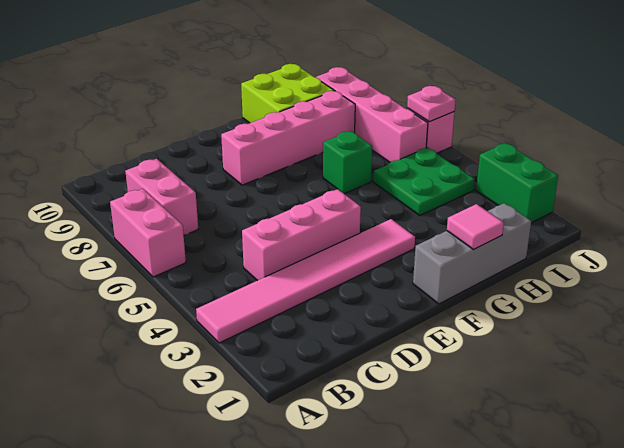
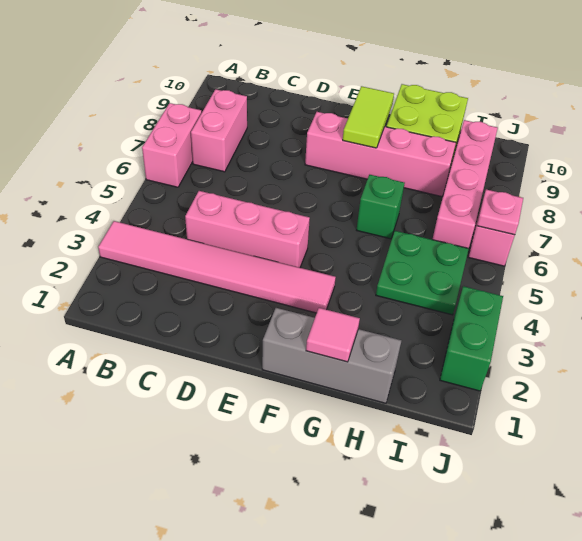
none -> lime tile F8:F9 level 2

